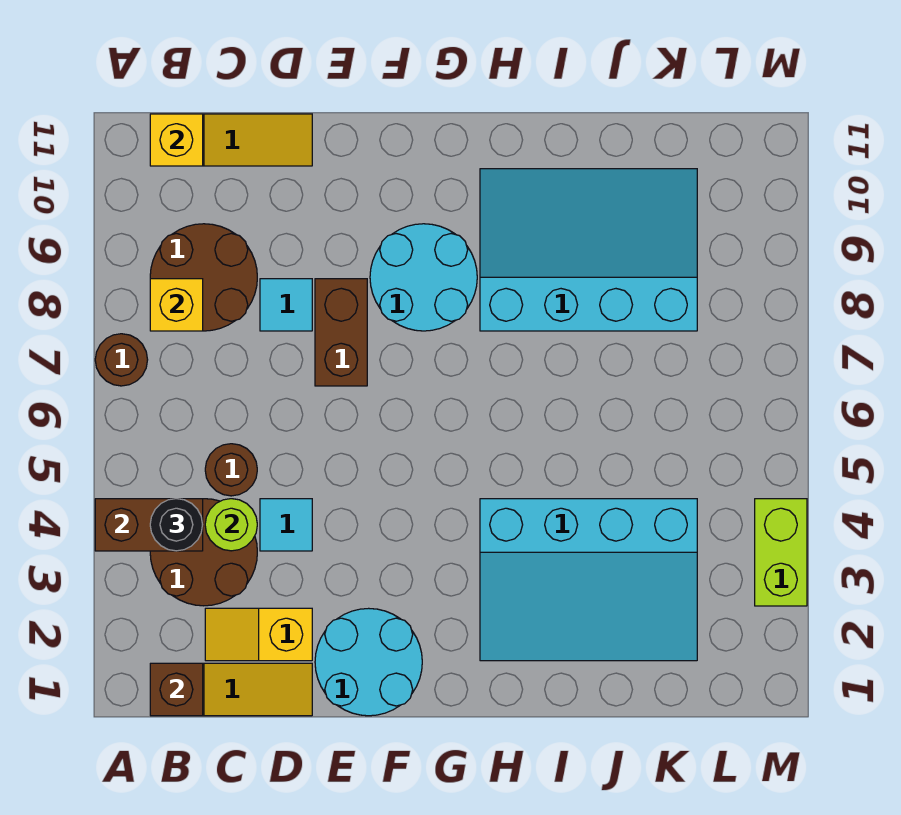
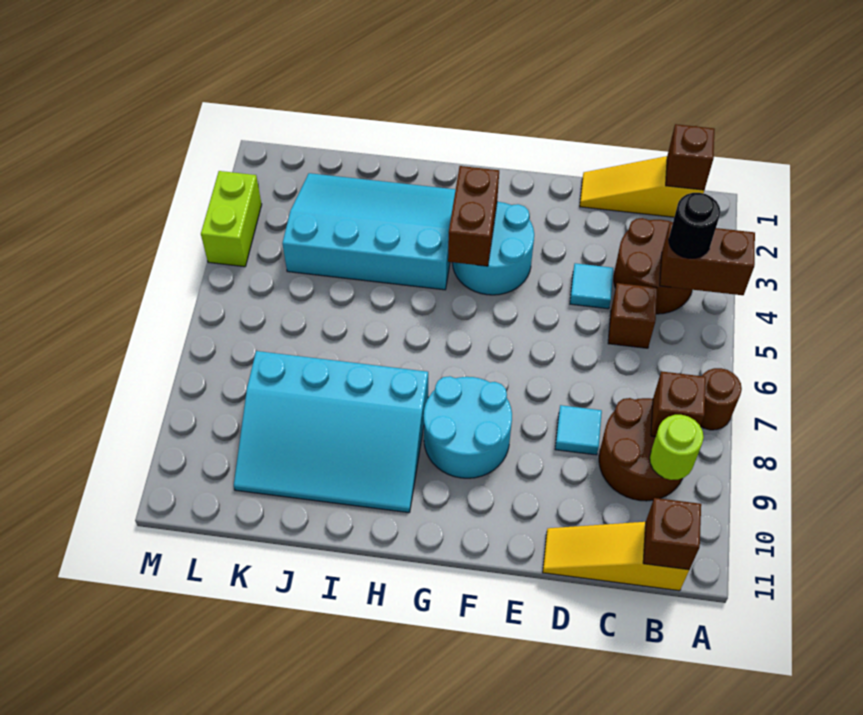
yellow brick B8 level 2 -> brown brick B8 level 2
yellow brick B11 level 2 -> brown brick B11 level 2
yellow slope C2:D2 level 1 top D -> none
lime round brick C4 level 2 -> lime round brick B9 level 2
brown round brick C5 level 1 -> brown brick C5 level 1
cyan round brick E1:F2 level 1 -> cyan round brick F3:G4 level 1
brown brick E7:E8 level 1 -> brown brick G3:G4 level 2

